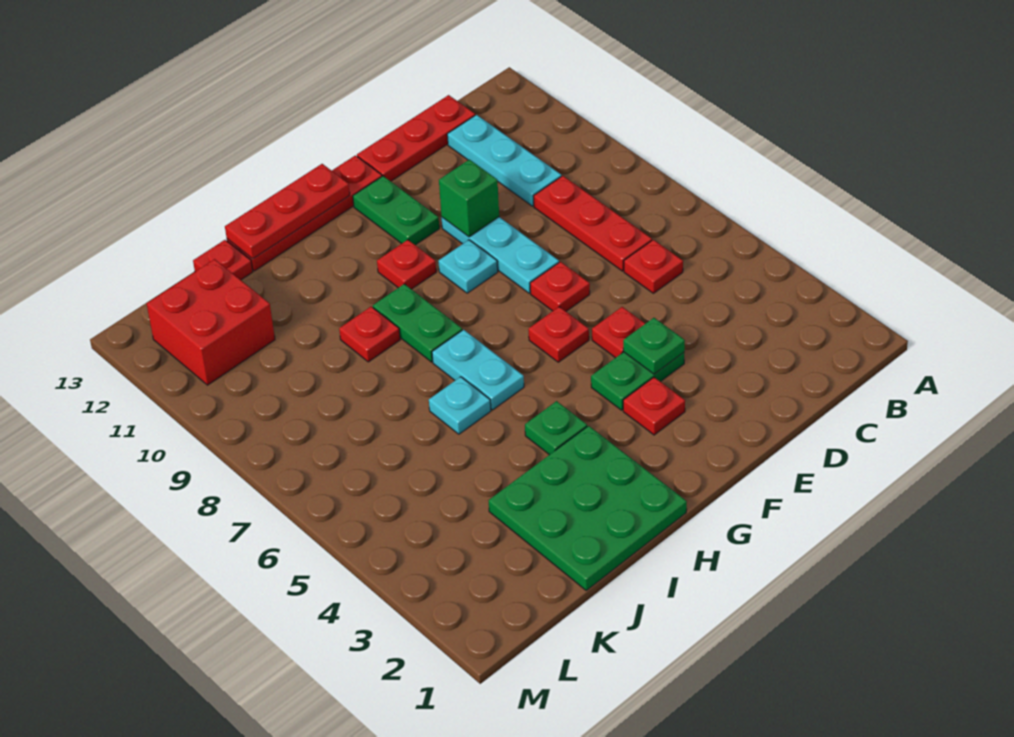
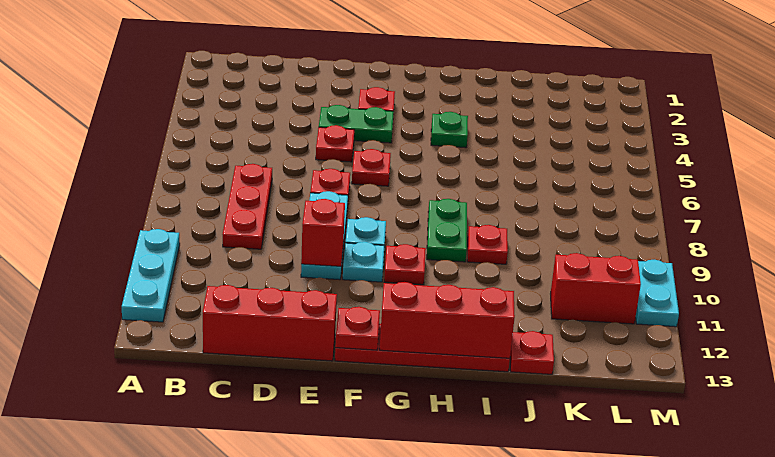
red plate C6 level 1 -> red plate F13 level 2
cyan plate C10:C12 level 1 -> cyan plate A10:A12 level 1
red plate C13:E13 level 1 -> red brick C13:E13 level 1
green plate E4 level 2 -> none
green brick E10 level 2 -> red brick E10 level 2
green plate F11:F12 level 1 -> none
red plate G13:I13 level 2 -> red brick G13:I13 level 2
green plate H1:J3 level 1 -> none
cyan plate H6:H7 level 1 -> cyan plate M10:M11 level 1
cyan plate I6 level 1 -> cyan plate F10 level 1
red brick K11:L12 level 1 -> red brick K11:L11 level 1

